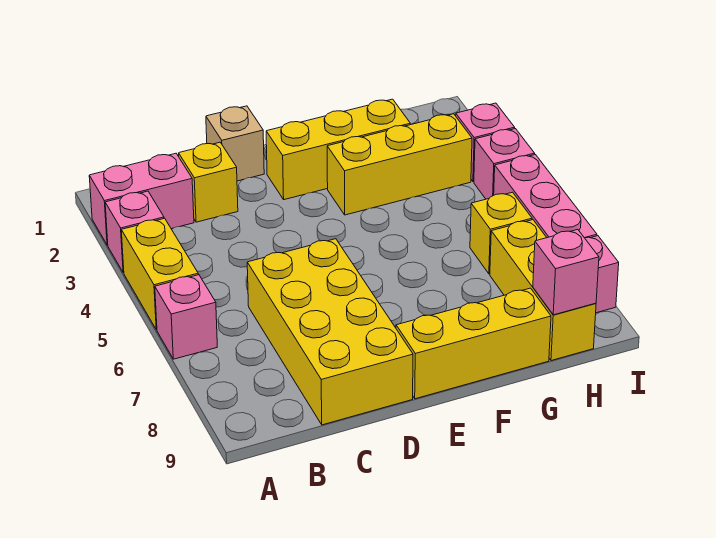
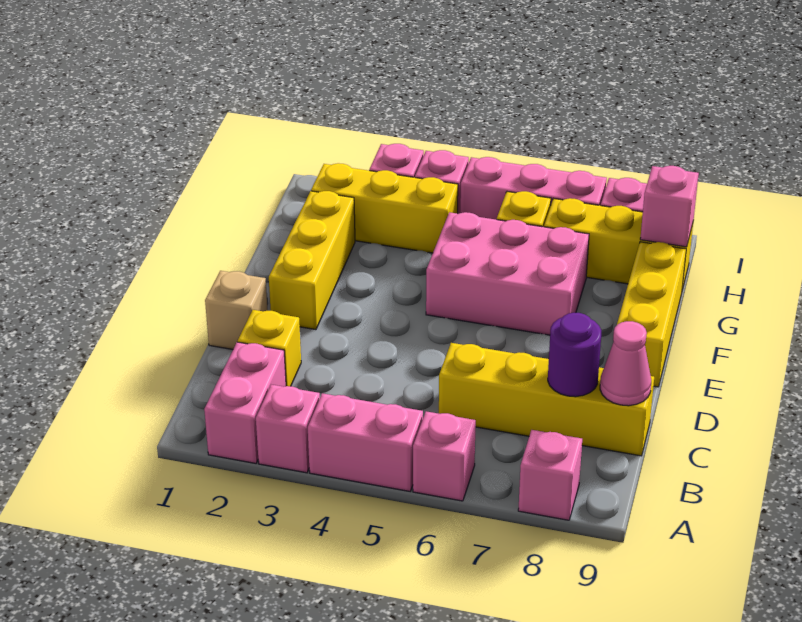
yellow brick A4:A5 level 1 -> pink brick A4:A5 level 1
none -> pink brick A8 level 1
yellow brick C6:D9 level 1 -> yellow brick C6:C9 level 1
none -> purple round brick C8 level 2
none -> pink cone C9 level 2
yellow brick F3:H3 level 1 -> yellow brick H2:H4 level 1
none -> pink brick F5:G7 level 1

